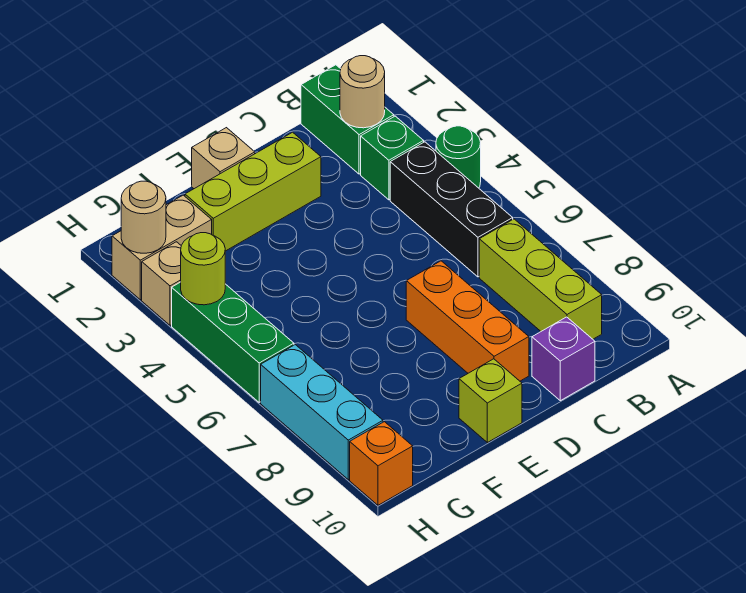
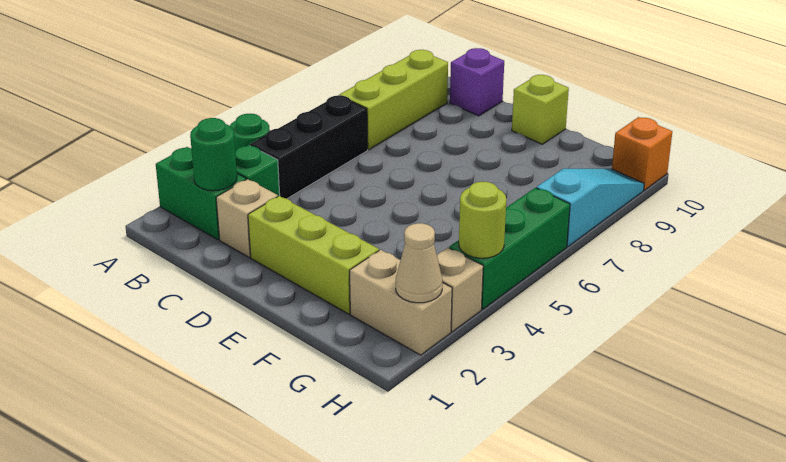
green brick B1:B2 level 1 -> green brick A2:B2 level 1
tan round brick B2 level 2 -> green round brick B2 level 2
orange brick D7:D9 level 1 -> none
tan brick E1 level 1 -> tan brick C2 level 1
tan round brick H2 level 2 -> tan cone H2 level 2
cyan brick H7:H9 level 1 -> cyan slope H7:H9 level 1 top 7

